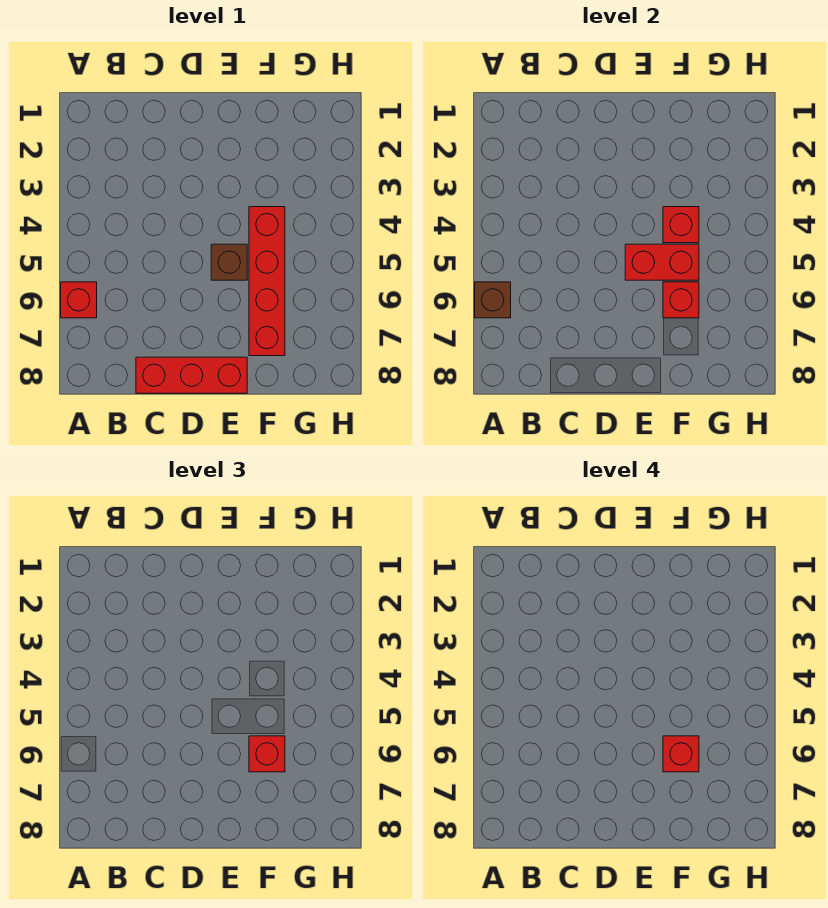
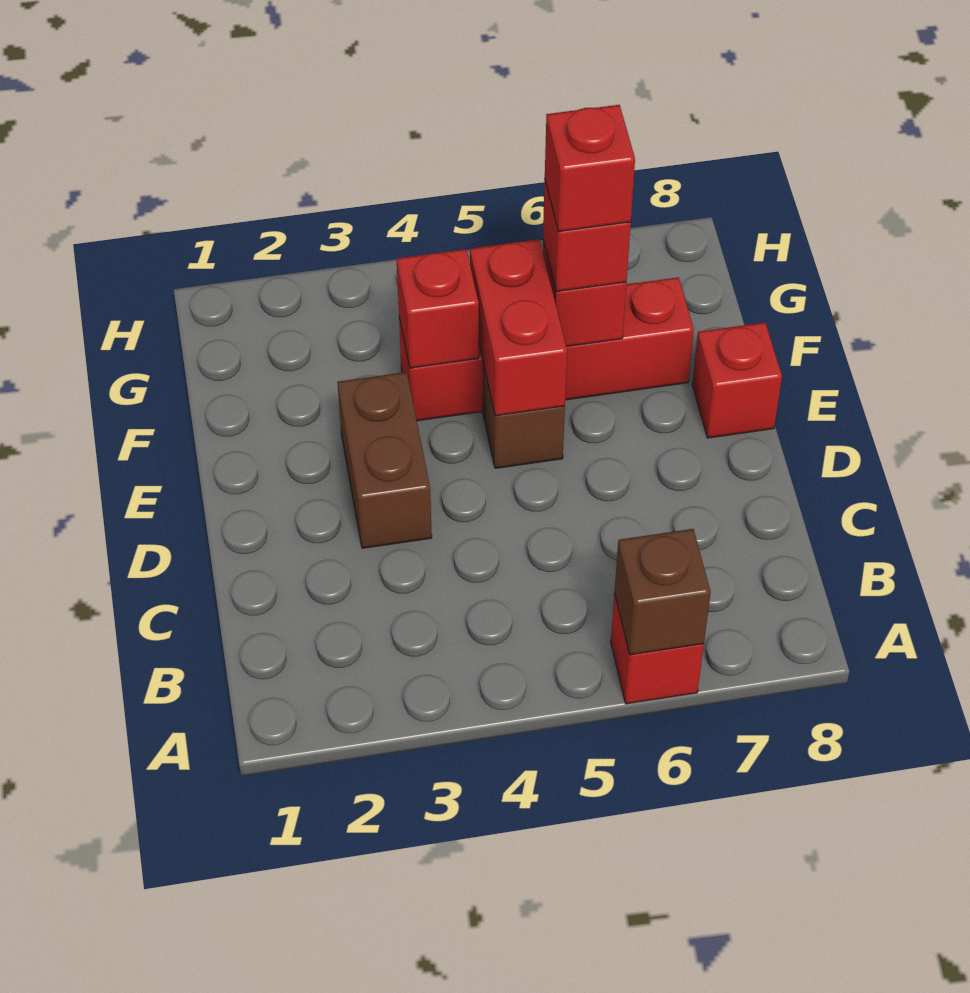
red brick C8:E8 level 1 -> red brick E8 level 1
none -> brown brick D3:E3 level 1

